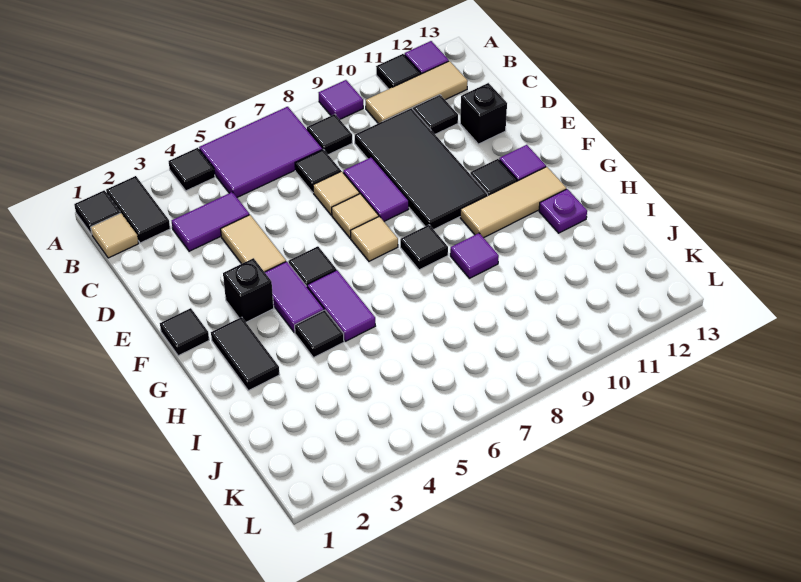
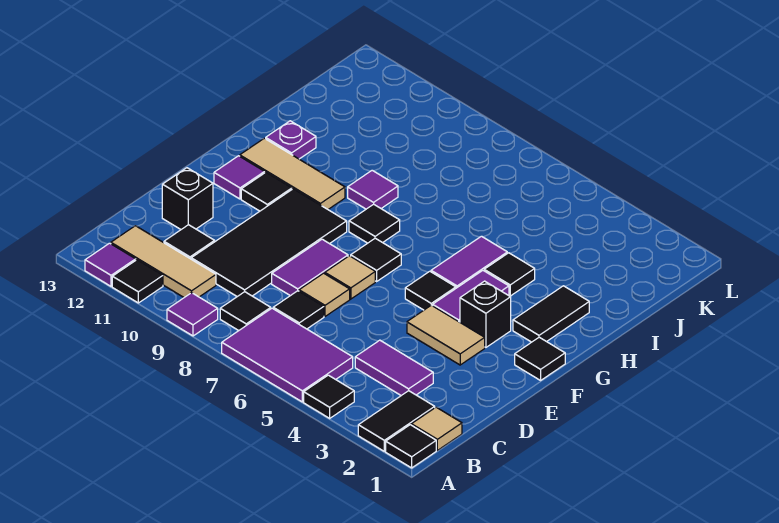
tan tile D4:E4 level 1 -> tan tile E3:E4 level 1
tan tile F7 level 1 -> black tile F7 level 1

